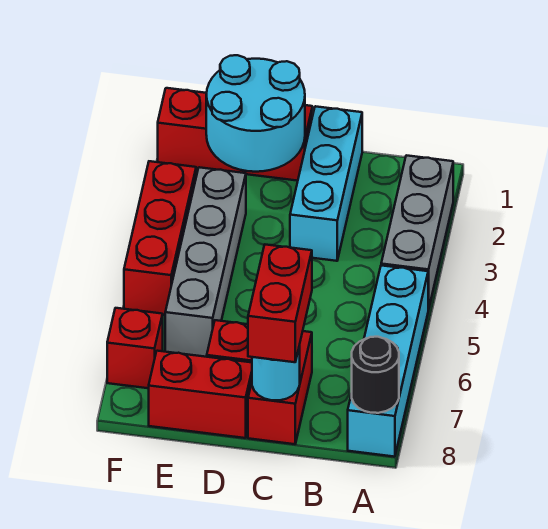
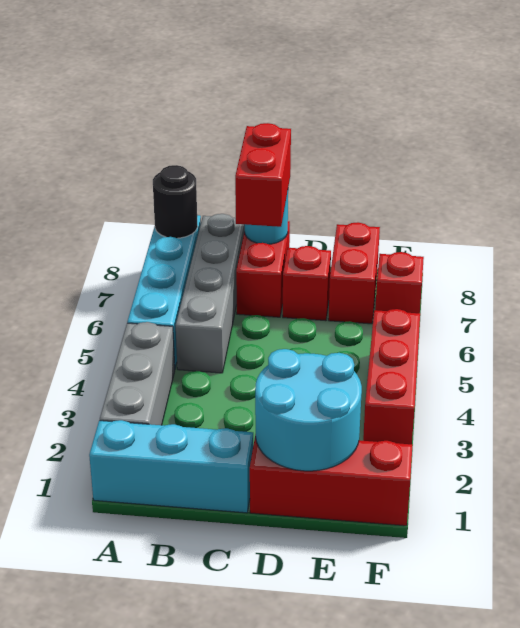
cyan brick C1:C3 level 1 -> cyan brick A1:C1 level 1
red brick D8:E8 level 1 -> red brick E7:E8 level 1
grey brick E3:E6 level 1 -> grey brick B5:B8 level 1

